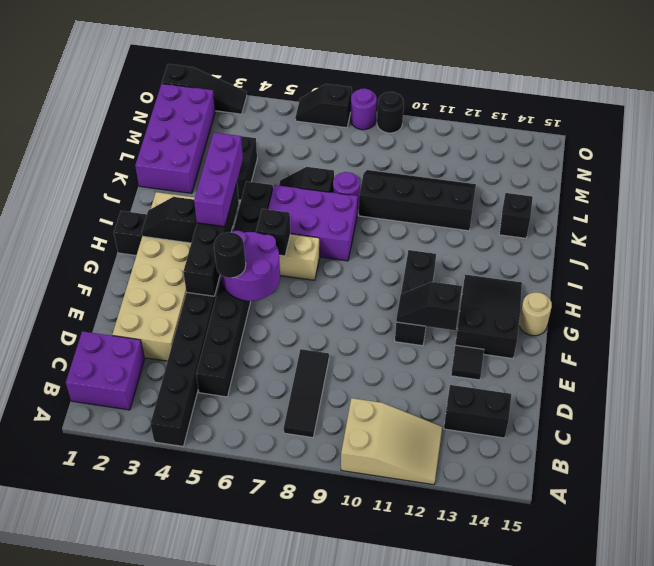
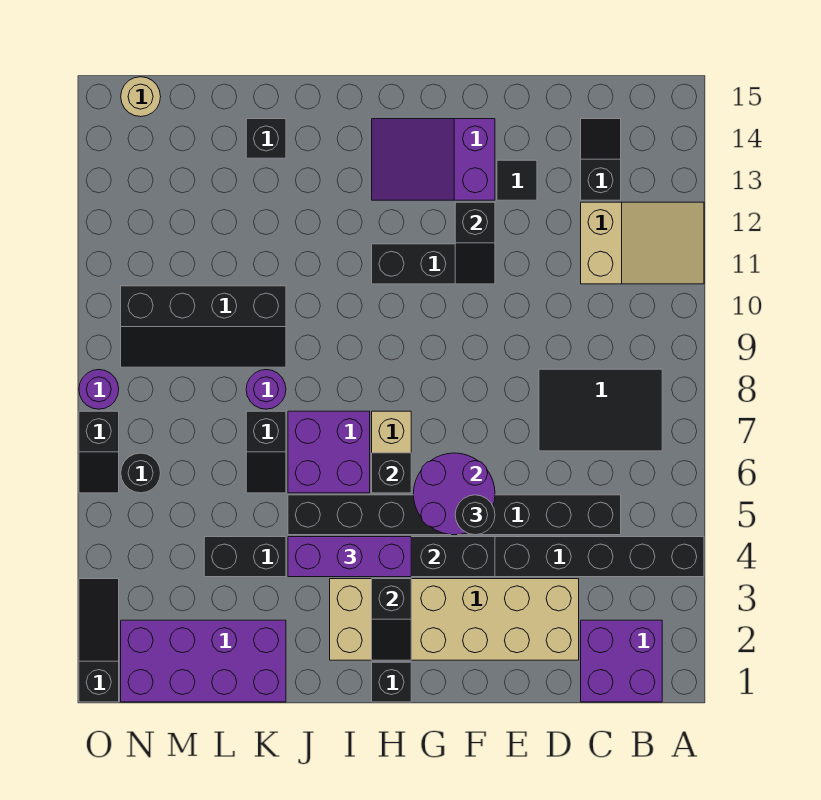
tan slope A10:B12 level 1 top 10 -> tan slope A11:C12 level 1 top C
black tile B8:D8 level 1 -> black tile B7:D8 level 1
black brick C13:C14 level 1 -> black slope C13:C14 level 1 top 13
black slope F13:H14 level 1 top F -> purple slope F13:H14 level 1 top F
tan round brick G15 level 1 -> tan round brick N15 level 1
purple brick I6:J8 level 1 -> purple brick I6:J7 level 1
black slope K9:L12 level 1 top K -> black slope K9:N10 level 1 top 10
black round brick O9 level 1 -> black round brick N6 level 1

